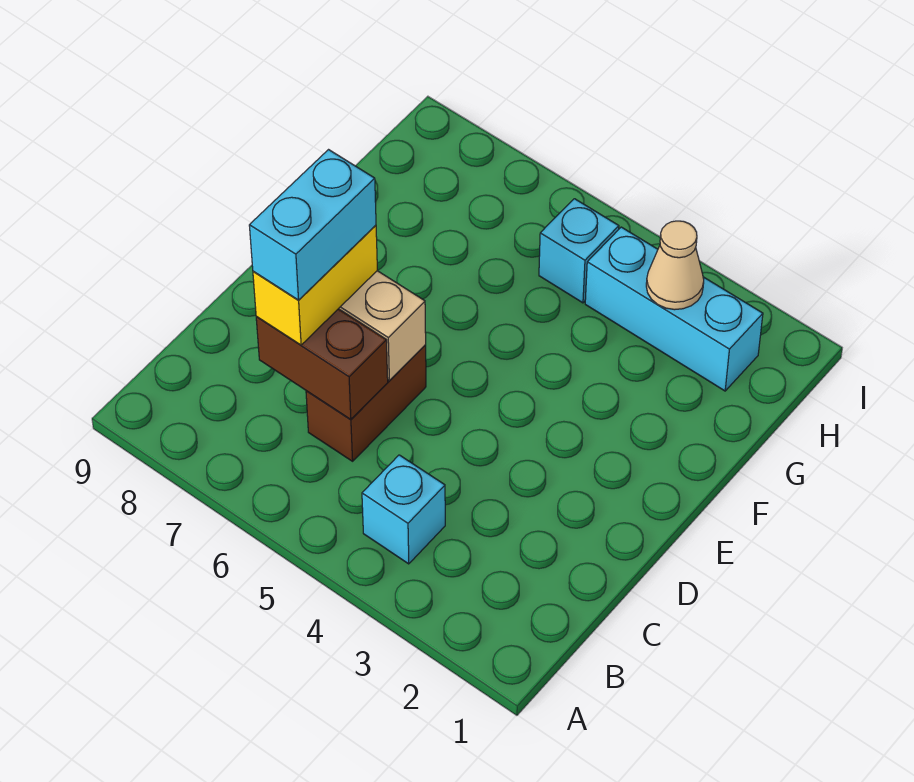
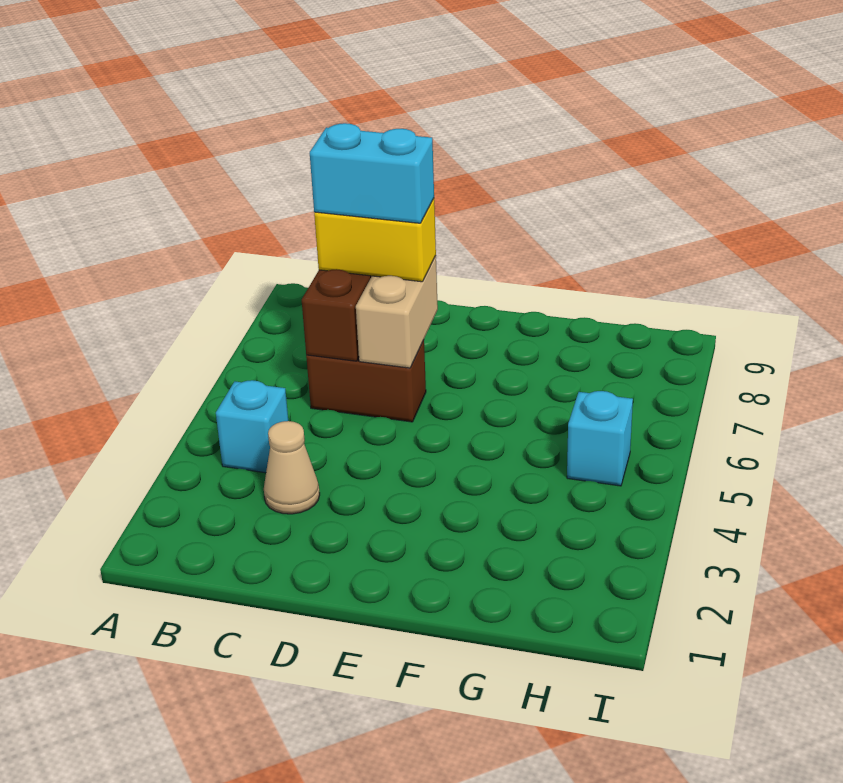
cyan brick H2:H4 level 1 -> none
tan cone H3 level 2 -> tan cone C3 level 1

